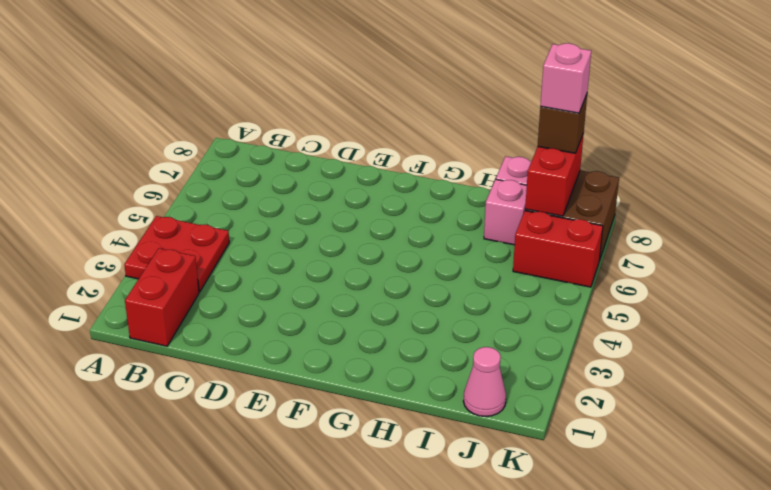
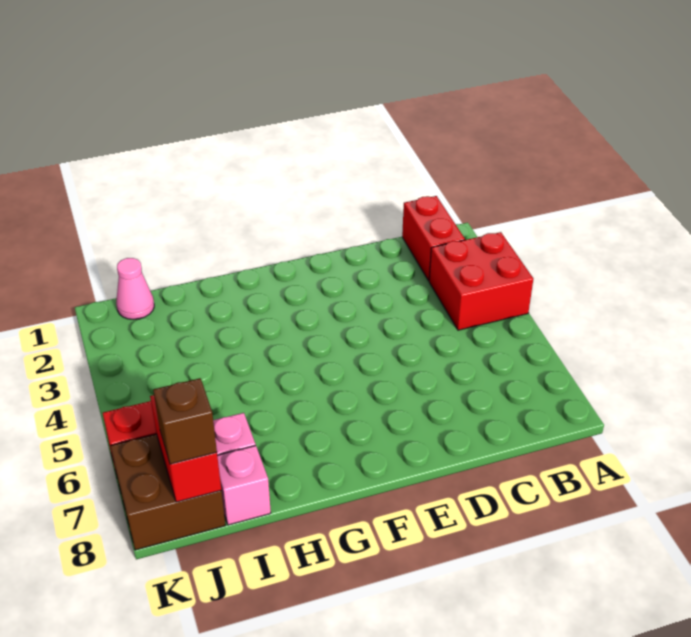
red plate A3:B4 level 1 -> red brick A3:B4 level 1
pink brick J8 level 4 -> none

